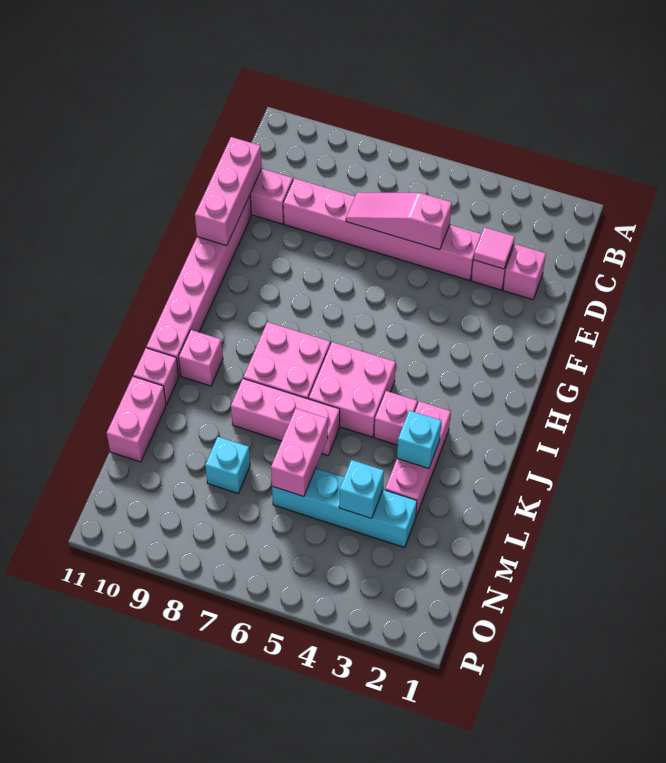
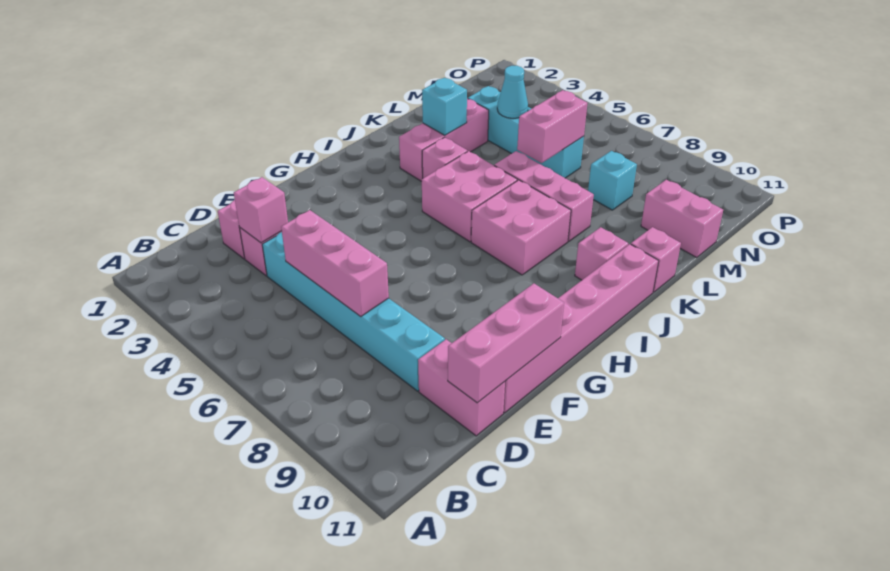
pink tile D3 level 2 -> pink brick D3 level 2
pink brick D4:D9 level 1 -> cyan brick D4:D9 level 1
pink slope D5:D7 level 2 top 5 -> pink brick D5:D7 level 2
pink brick L11:M11 level 1 -> pink brick M10:M11 level 1
cyan brick M4 level 2 -> cyan cone M4 level 2

